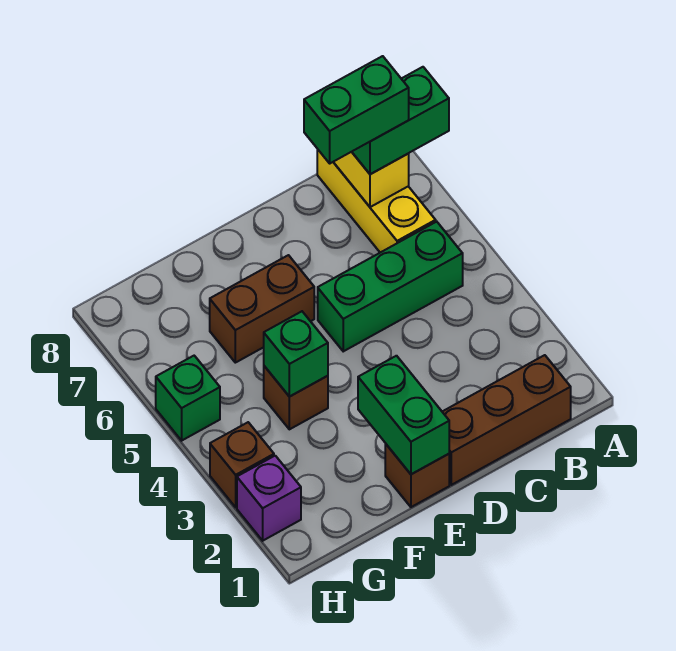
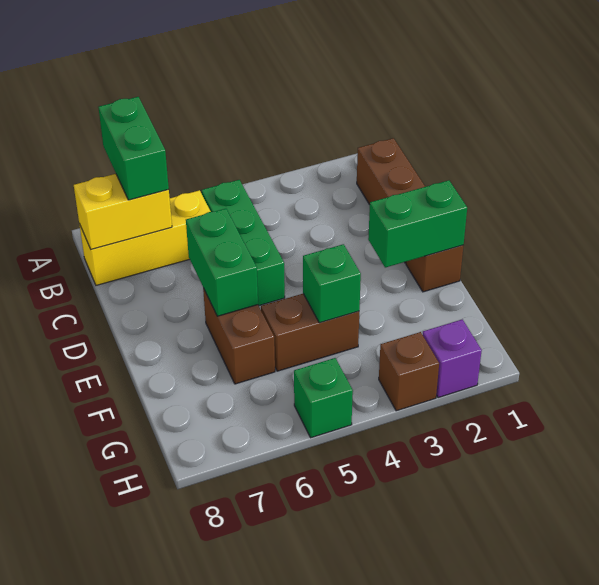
green brick B7:C7 level 4 -> green brick D6:E6 level 2
brown brick F4 level 1 -> brown brick F4:F5 level 1

